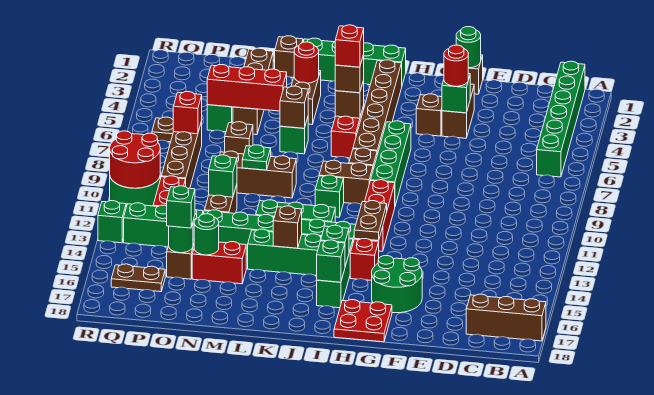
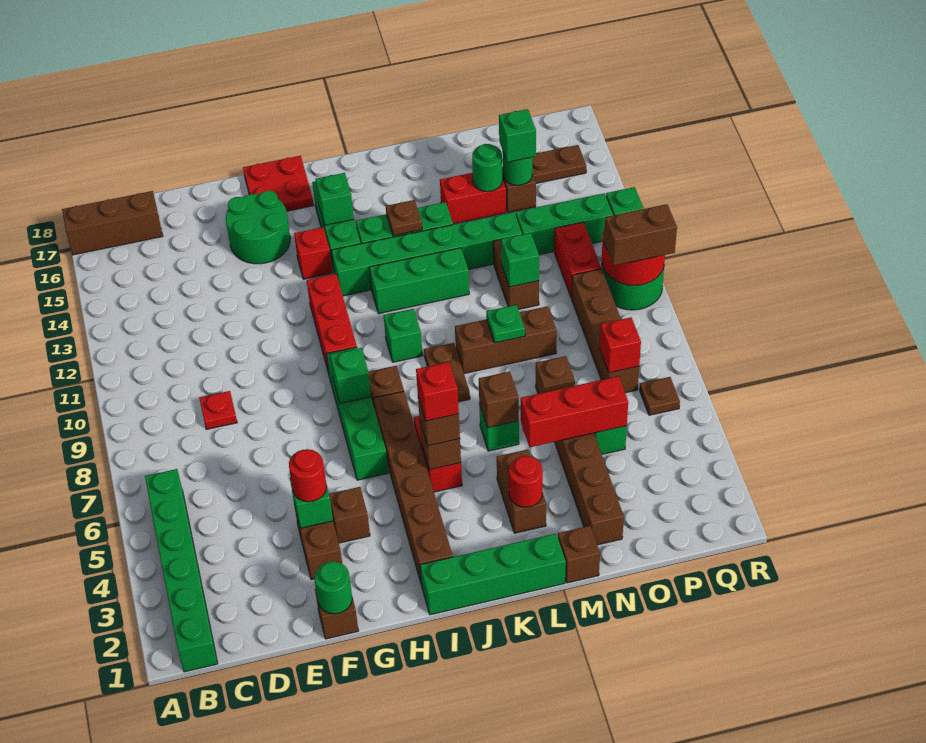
none -> red plate D9 level 1
brown plate H12:H13 level 2 -> brown plate K8:K9 level 1
brown brick I9:J9 level 1 -> brown brick Q10:R10 level 3
green brick I16 level 2 -> green brick H8 level 2
brown brick K14 level 2 -> brown plate K14 level 2

